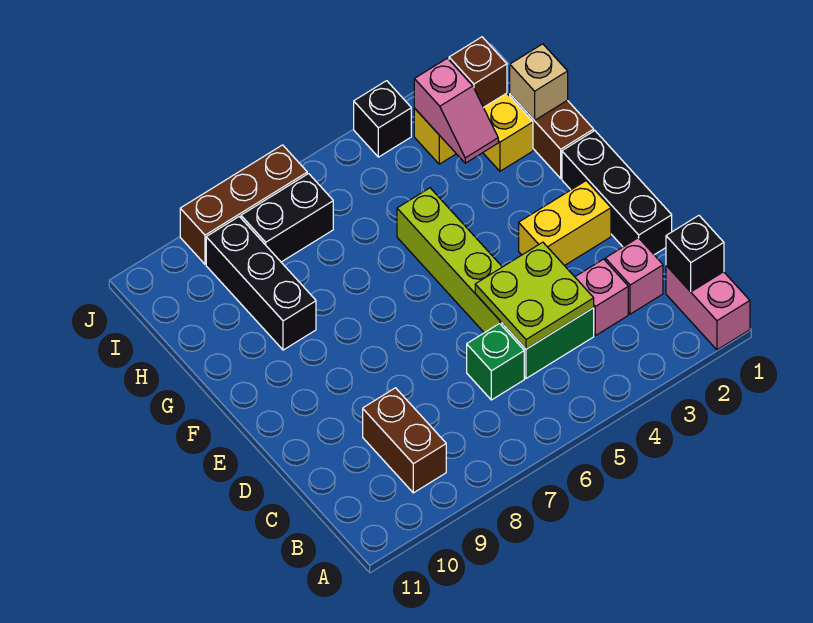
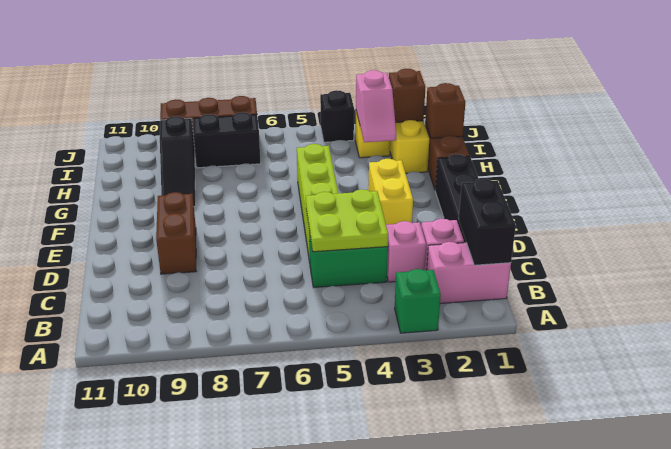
pink brick A1:B1 level 1 -> pink brick B1:B2 level 1
black brick B1 level 2 -> black brick B1:C1 level 2
brown brick B9:C9 level 1 -> brown brick D9:E9 level 1
green brick C6 level 1 -> green brick A3 level 1
yellow brick E2:E3 level 1 -> yellow brick E3:F3 level 1
black brick G9:I9 level 1 -> black slope G9:I9 level 1 top I
tan brick H1 level 2 -> brown brick H1 level 2

